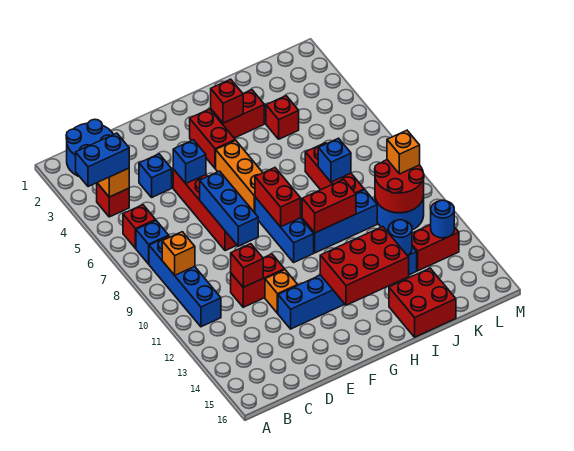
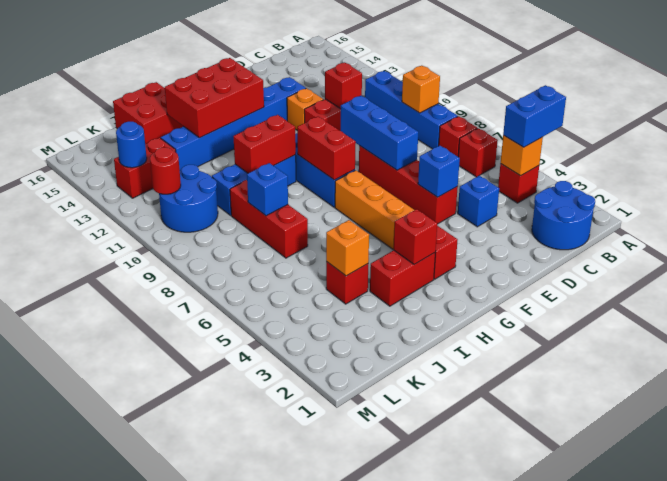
blue brick B7 level 1 -> red brick B7 level 1
blue round brick J13 level 2 -> none
red round brick K10:L11 level 2 -> red round brick L11 level 2
orange brick L10 level 3 -> orange brick J4 level 2

